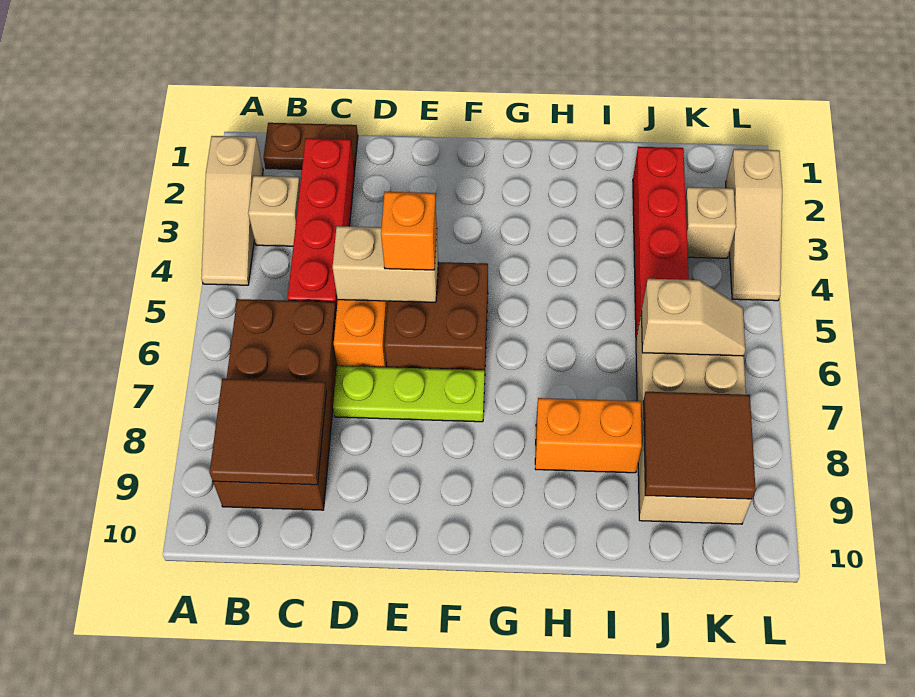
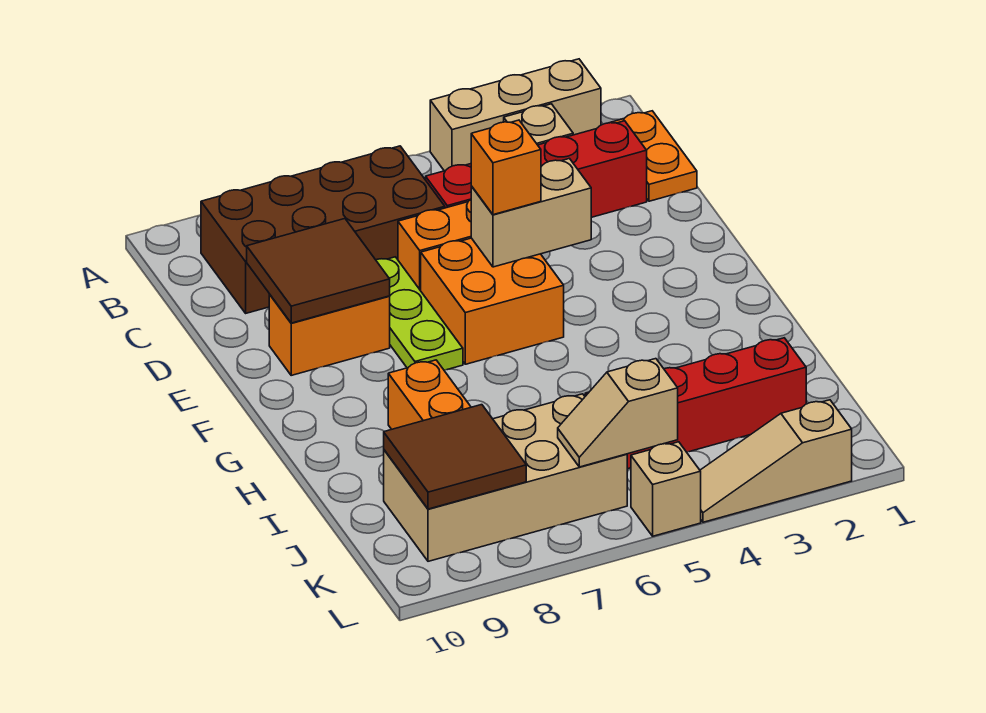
tan slope A2:A4 level 1 top 2 -> tan brick A2:A4 level 1
brown plate B1:C1 level 1 -> orange plate B1:C1 level 1
brown tile B8:C9 level 2 -> brown tile D8:E9 level 2
tan brick D5:E5 level 2 -> tan brick E4:E5 level 2
brown brick E5:F6 level 1 -> orange brick E5:F6 level 1
none -> orange brick E8:E9 level 1
tan slope J6:K6 level 2 top J -> tan slope K5:K6 level 2 top 5
tan brick K3 level 1 -> tan brick L5 level 1

